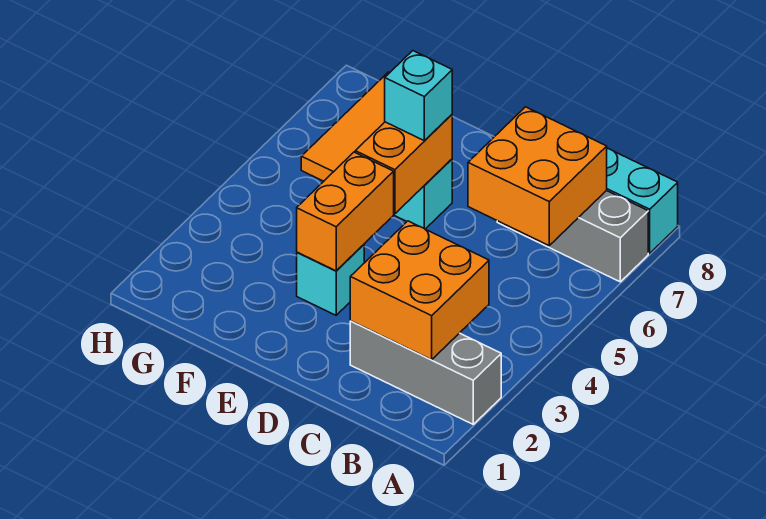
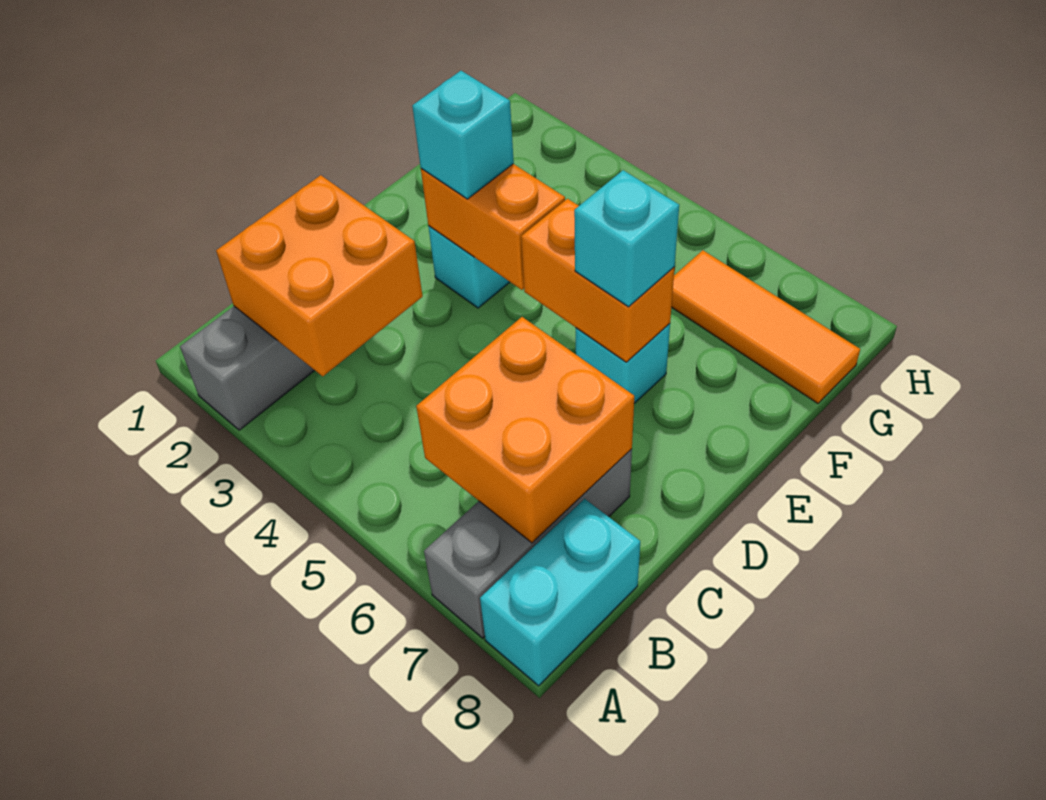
none -> cyan brick E3 level 3

